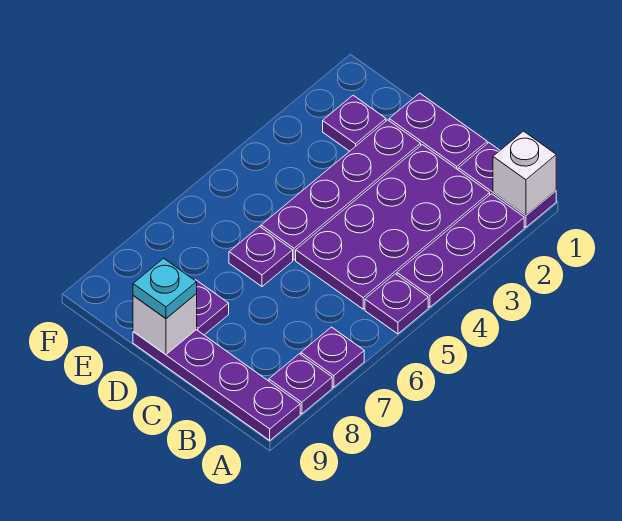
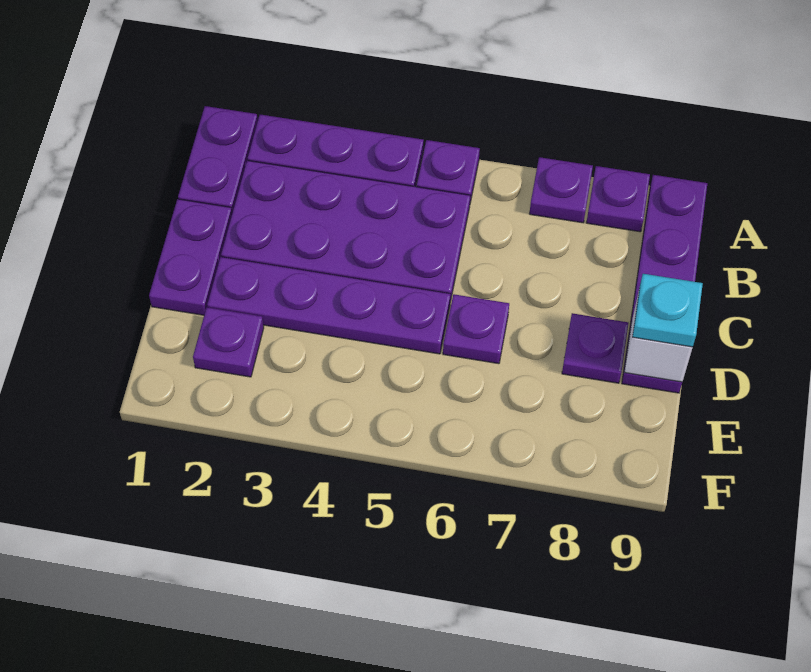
white brick A1 level 2 -> none

